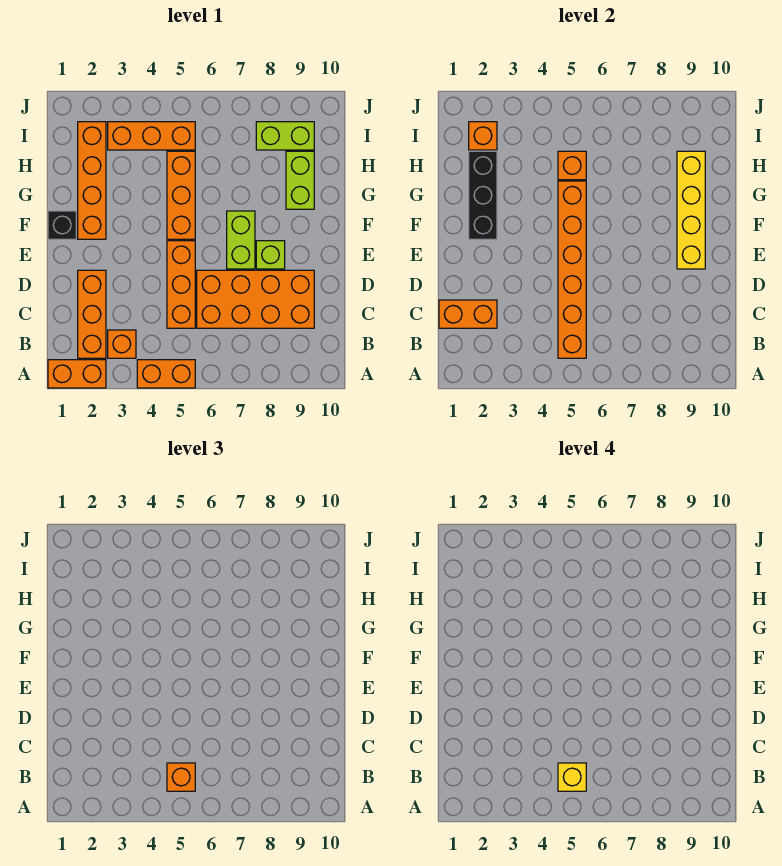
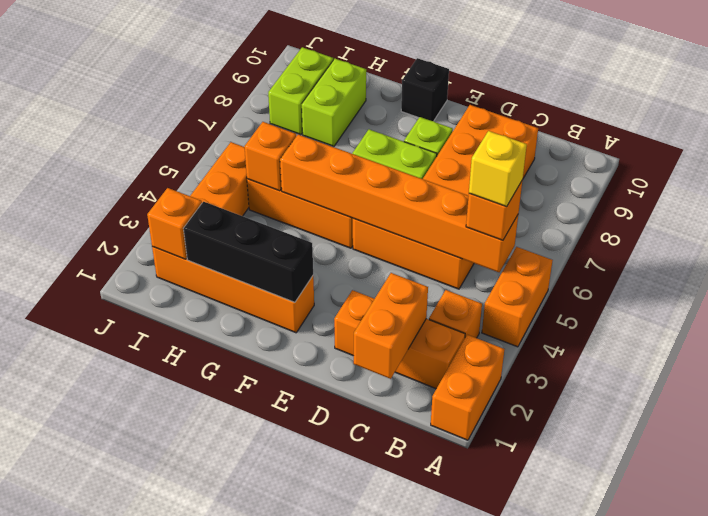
yellow brick E9:H9 level 2 -> none
black brick F1 level 1 -> black brick F10 level 1
lime brick G9:H9 level 1 -> lime brick H8:H9 level 1

